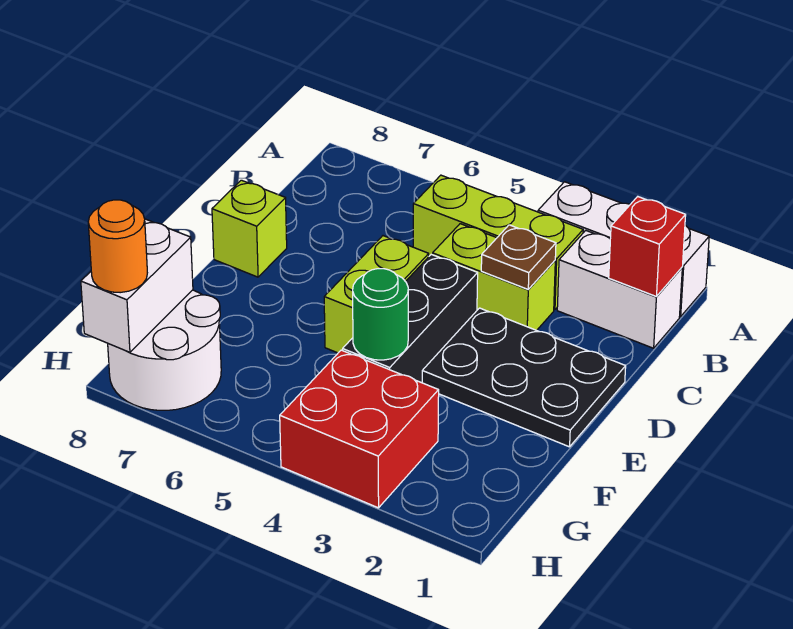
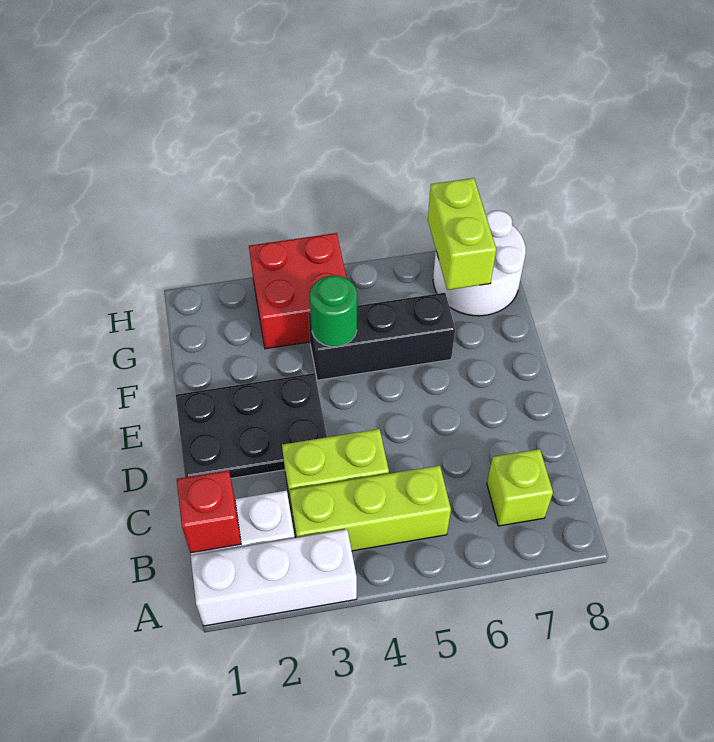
brown plate C3 level 2 -> none
black brick D4:F4 level 1 -> black brick F4:F6 level 1
lime brick D5:E5 level 1 -> lime brick G7:H7 level 2
lime brick D8 level 1 -> lime brick B7 level 1
white brick G8:H8 level 2 -> none
orange round brick H8 level 3 -> none

